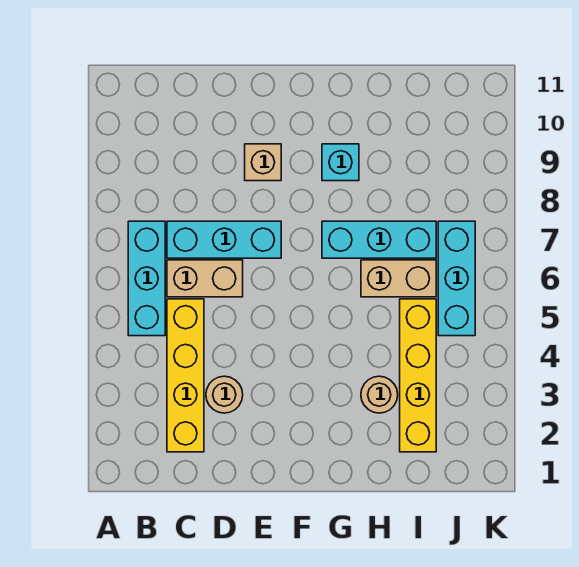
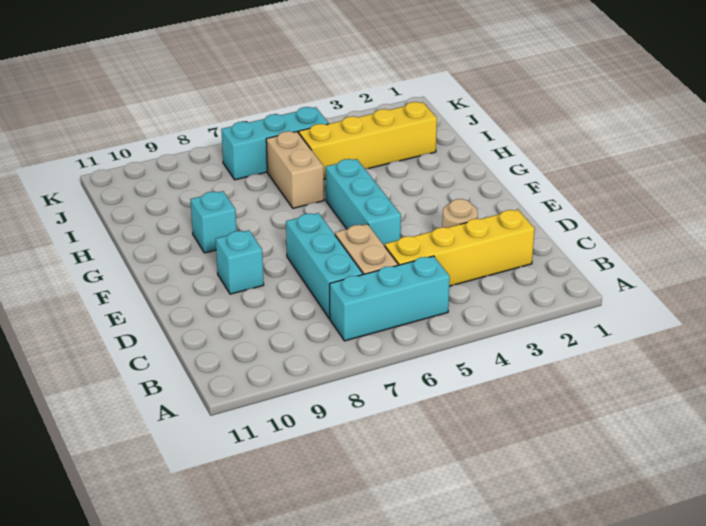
tan brick E9 level 1 -> cyan brick E9 level 1
cyan brick G7:I7 level 1 -> cyan brick E5:G5 level 1
tan round brick H3 level 1 -> none

